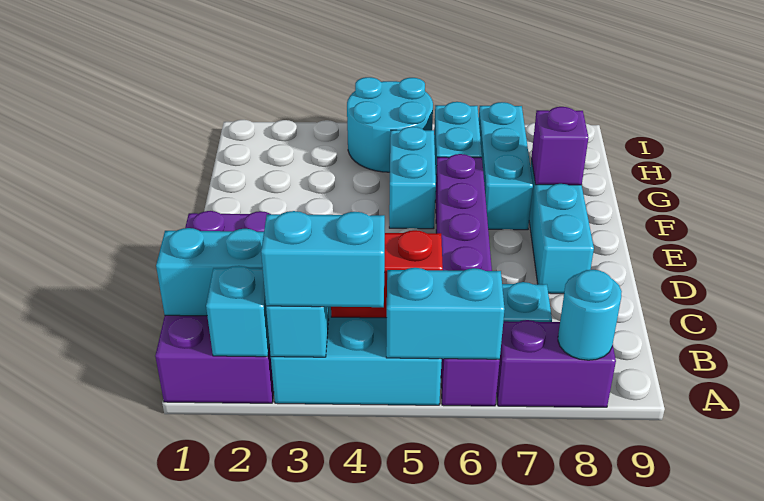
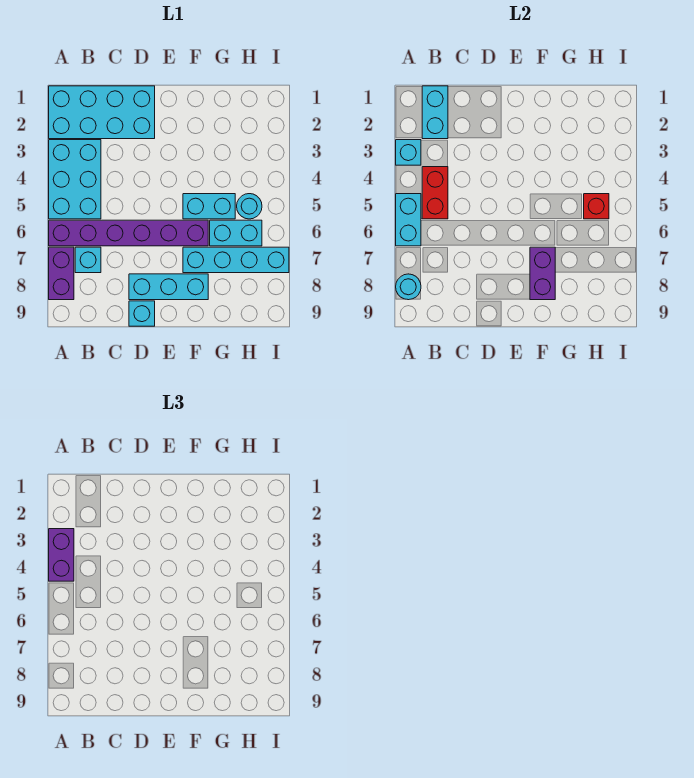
purple brick A1:D2 level 1 -> cyan brick A1:D2 level 1
cyan brick A2 level 2 -> cyan brick D9 level 1
cyan brick A3:A4 level 3 -> purple brick A3:A4 level 3
cyan brick F7:H7 level 1 -> cyan brick F7:I7 level 1
purple brick F8 level 2 -> purple brick F7:F8 level 2
cyan round brick H4:I5 level 1 -> cyan round brick H5 level 1
none -> red brick H5 level 2

